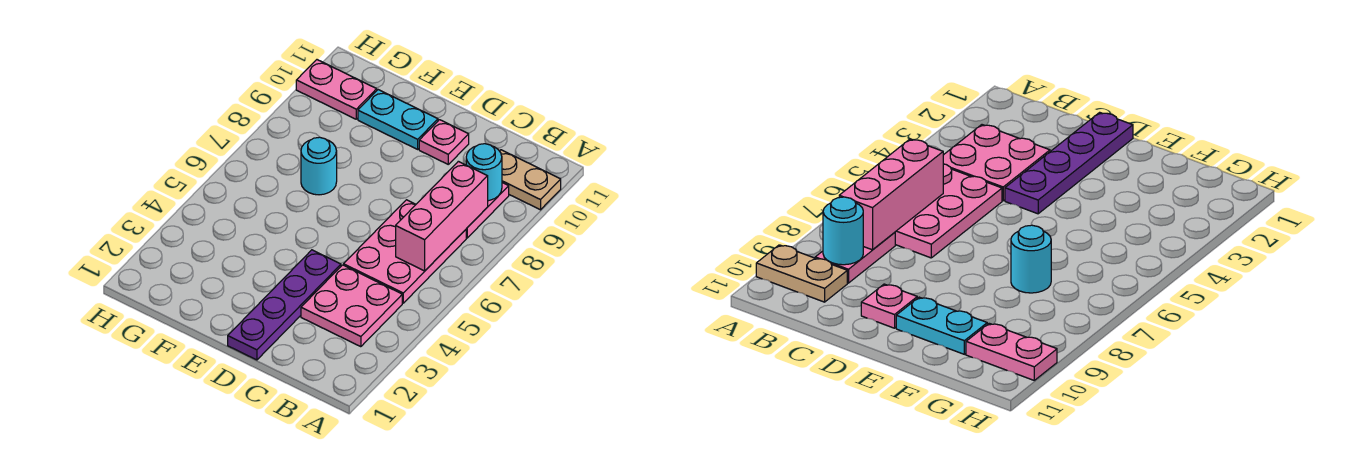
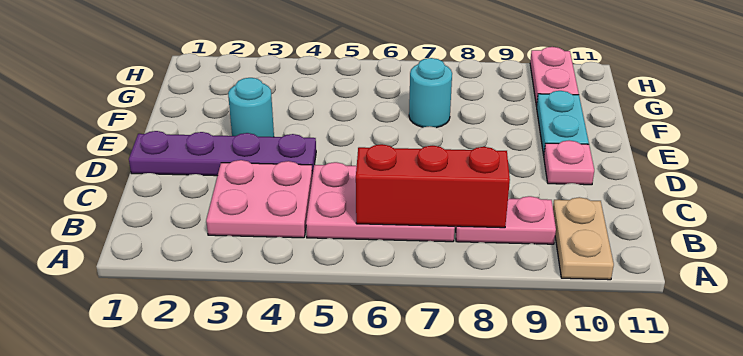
pink brick B6:B8 level 2 -> red brick B6:B8 level 2
cyan round brick B9 level 2 -> cyan round brick E3 level 1

